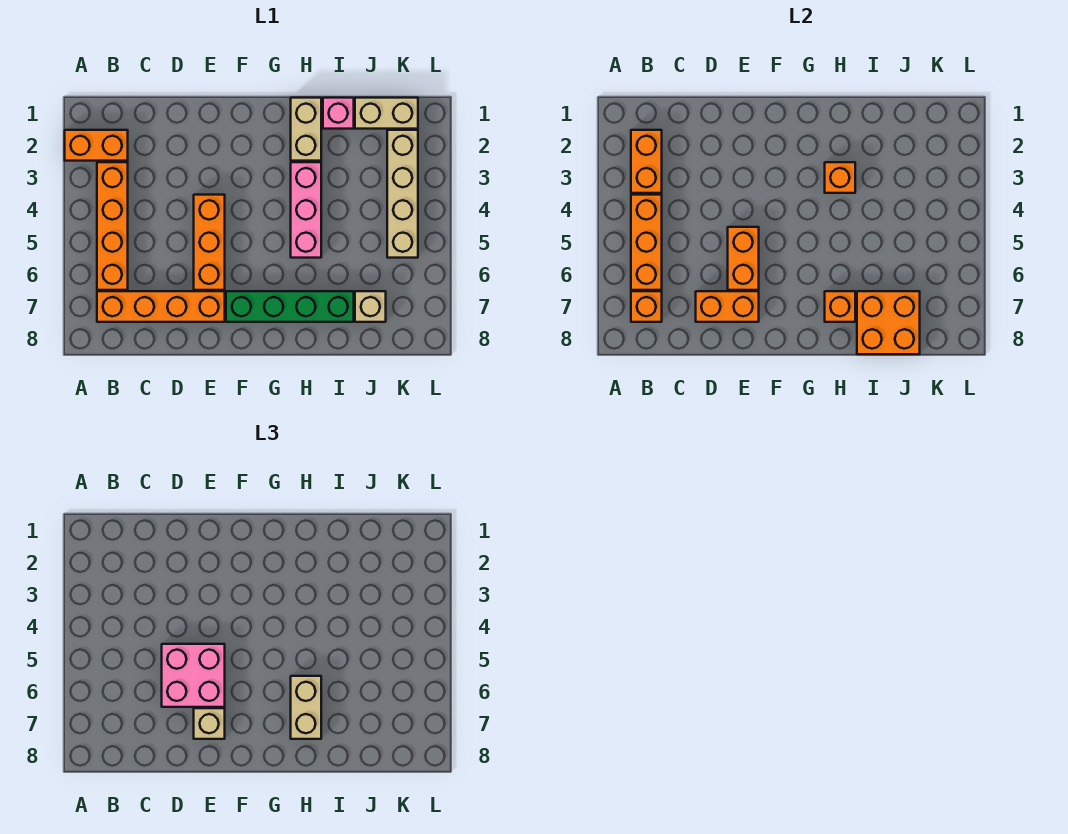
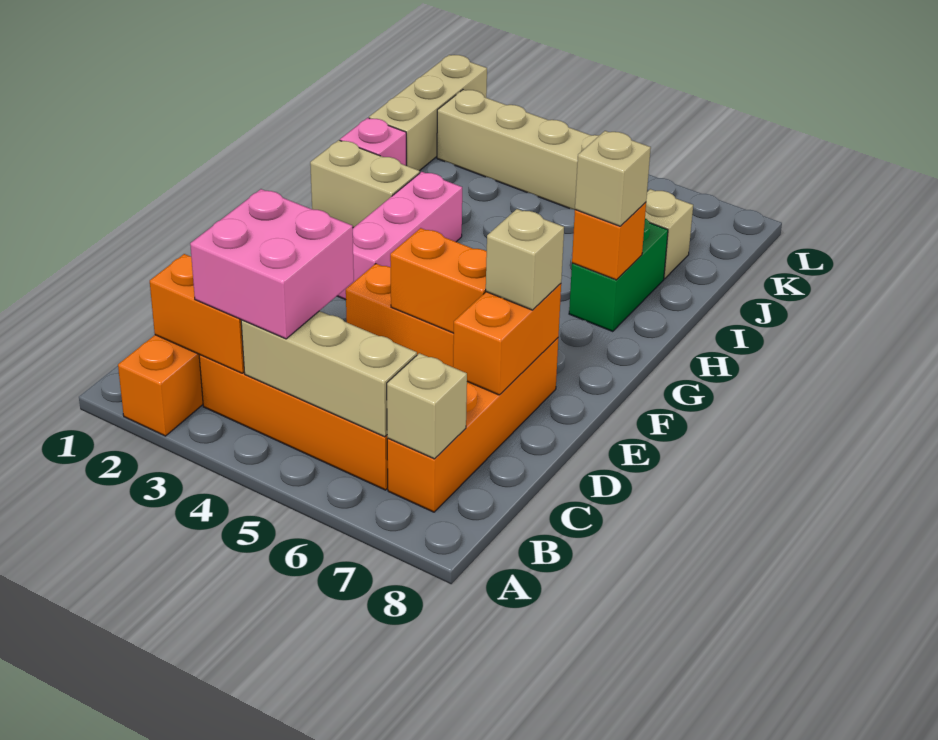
orange brick B4:B6 level 2 -> tan brick B4:B6 level 2
orange brick B7 level 2 -> tan brick B7 level 2
pink brick D5:E6 level 3 -> pink brick B3:C4 level 3
green brick F7:I7 level 1 -> green brick H7:I7 level 1
pink brick H3:H5 level 1 -> pink brick F3:H3 level 1
orange brick H3 level 2 -> none
tan brick H6:H7 level 3 -> tan brick H7 level 3
orange brick I7:J8 level 2 -> none
tan brick J1:K1 level 1 -> tan brick J1:L1 level 1

